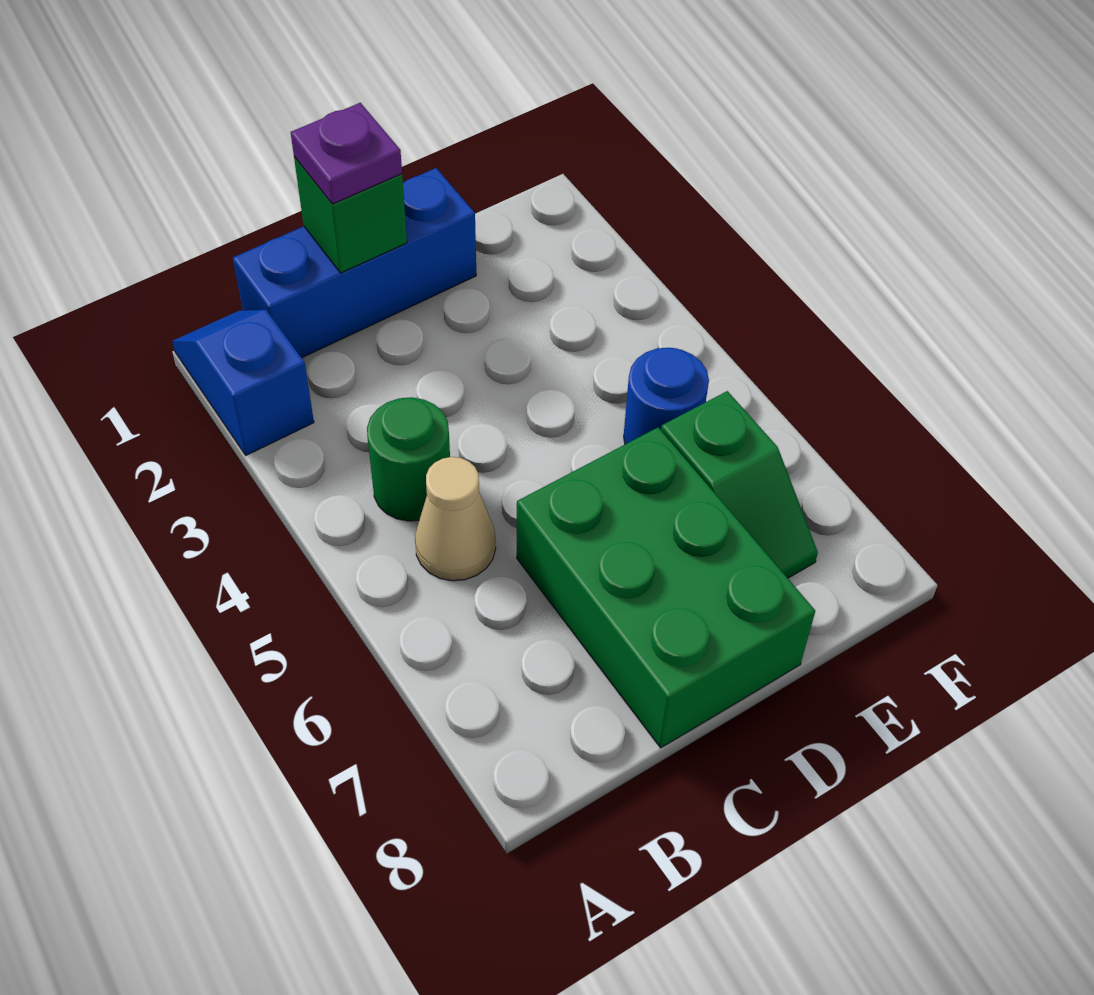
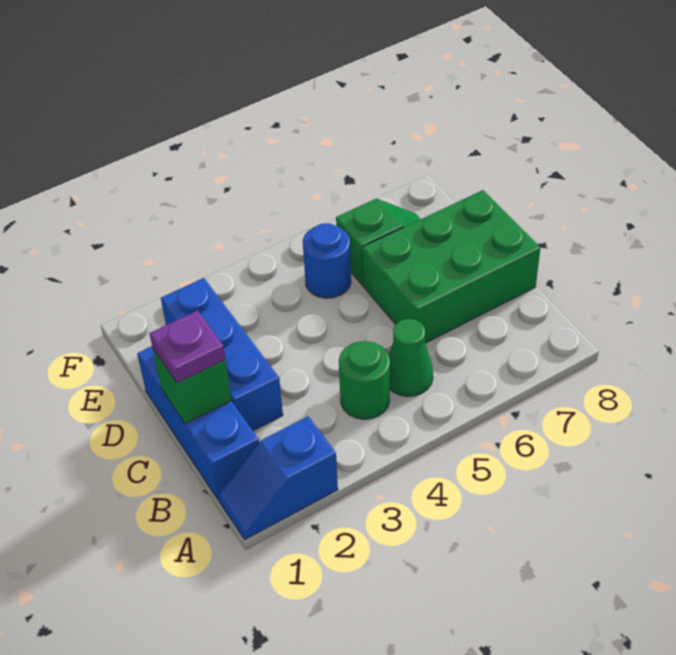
tan cone B5 level 1 -> green cone B5 level 1
none -> blue brick C2:E2 level 1

